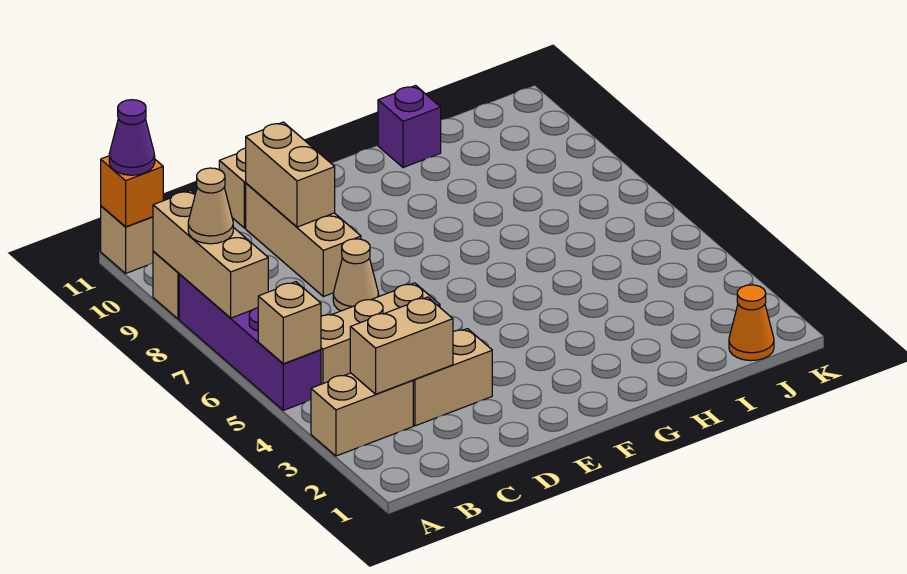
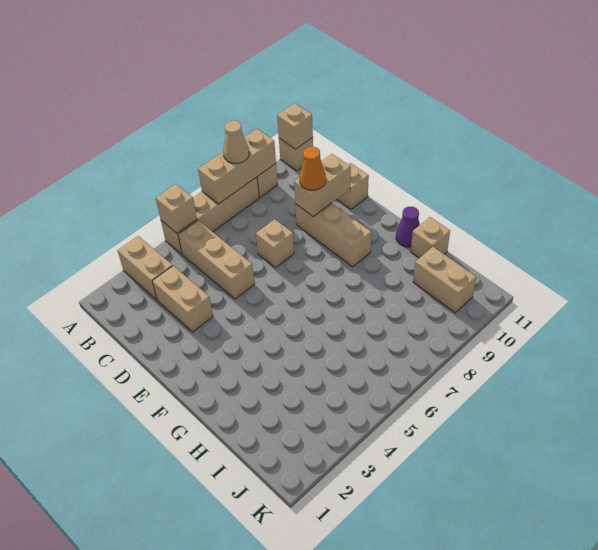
purple brick A5:A8 level 1 -> tan brick A5:A8 level 1
orange brick A11 level 2 -> tan brick A11 level 2
purple cone A11 level 3 -> purple cone G11 level 1
tan brick B3:C3 level 2 -> tan brick I10:J10 level 1
tan cone D7 level 1 -> tan brick D7 level 1
tan brick D8:D10 level 1 -> tan brick D9:F9 level 1
purple brick H11 level 1 -> tan brick H11 level 1
orange cone J1 level 1 -> orange cone D9 level 3

